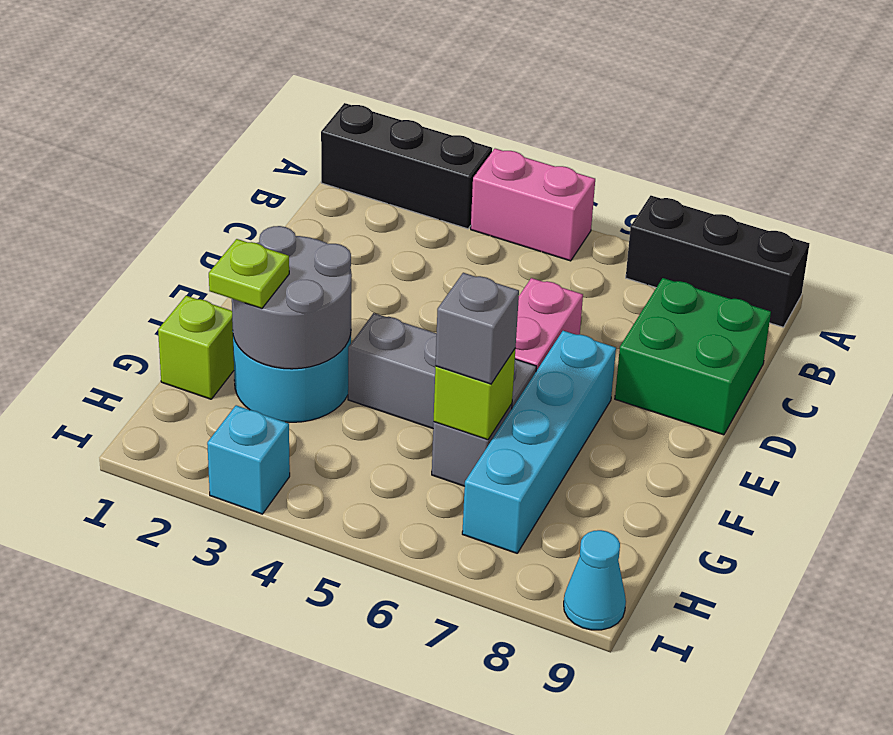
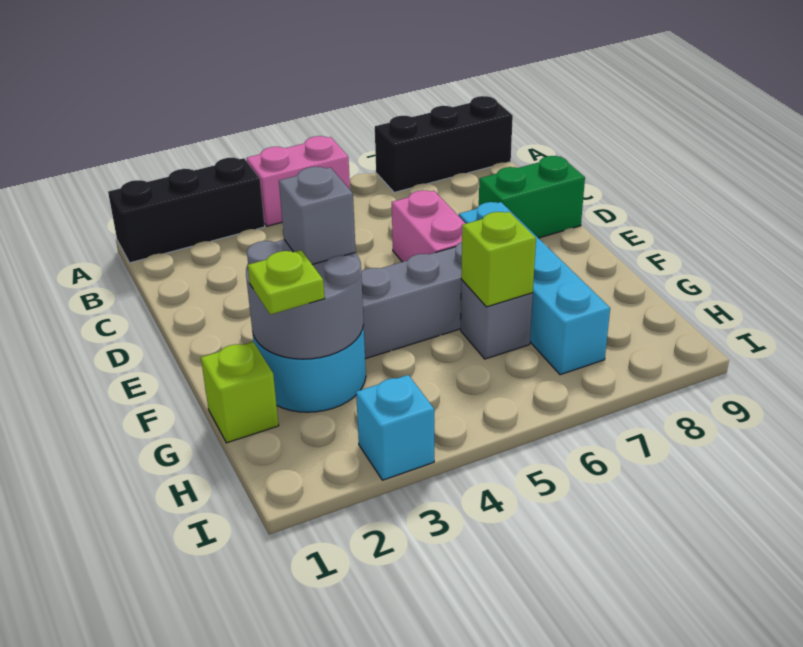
green brick C8:D9 level 1 -> green brick D8:D9 level 1
grey brick G6 level 3 -> grey brick F3 level 3
cyan cone I9 level 1 -> none

